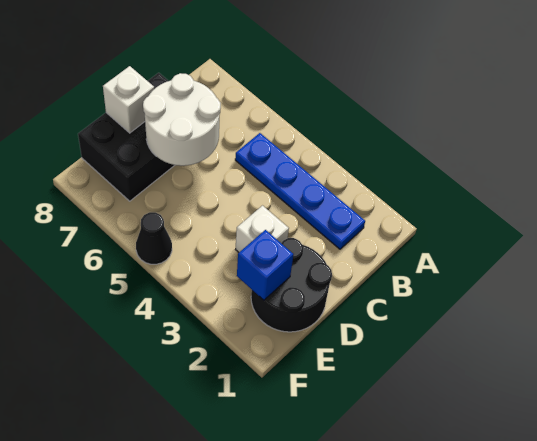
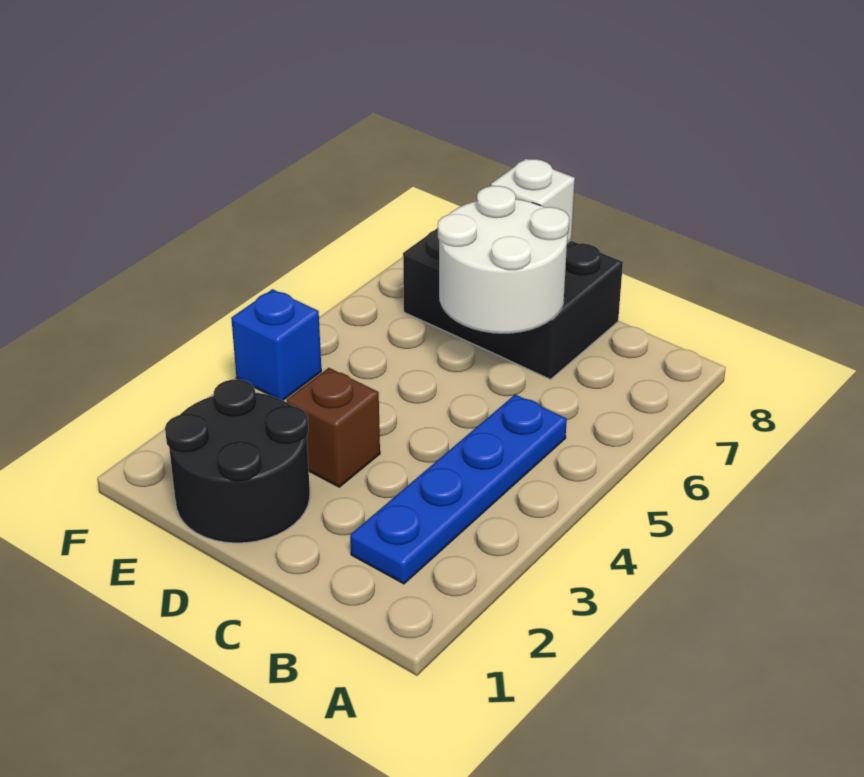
white brick D3 level 1 -> brown brick D3 level 1
blue brick E2 level 2 -> blue brick F4 level 1
black cone F5 level 1 -> none

